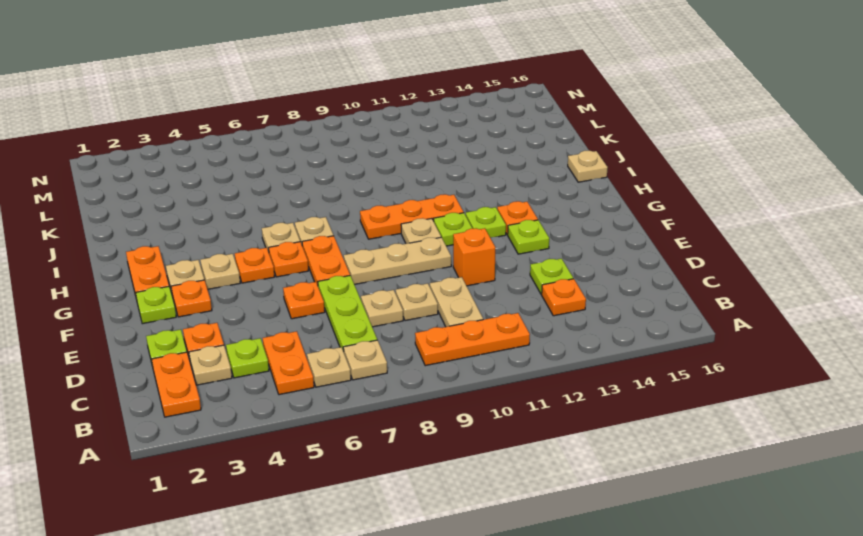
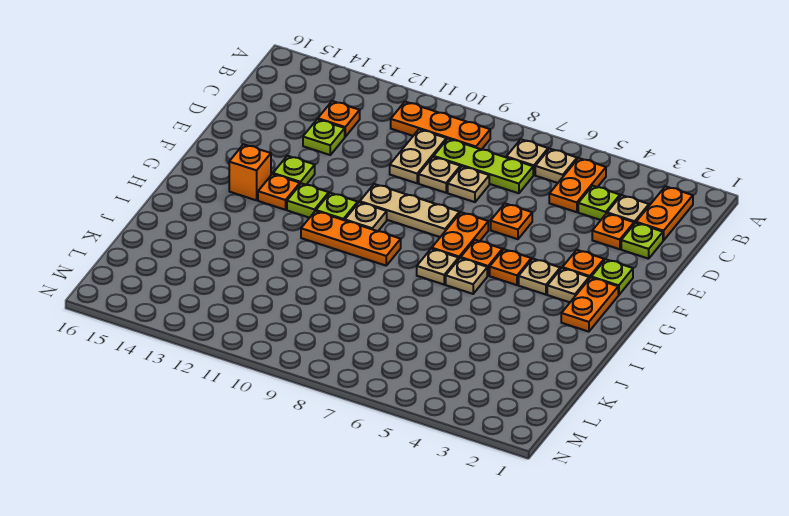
lime plate C7:E7 level 1 -> lime plate C7:C9 level 1
orange brick E11 level 1 -> orange brick G14 level 1
tan plate I16 level 1 -> none

